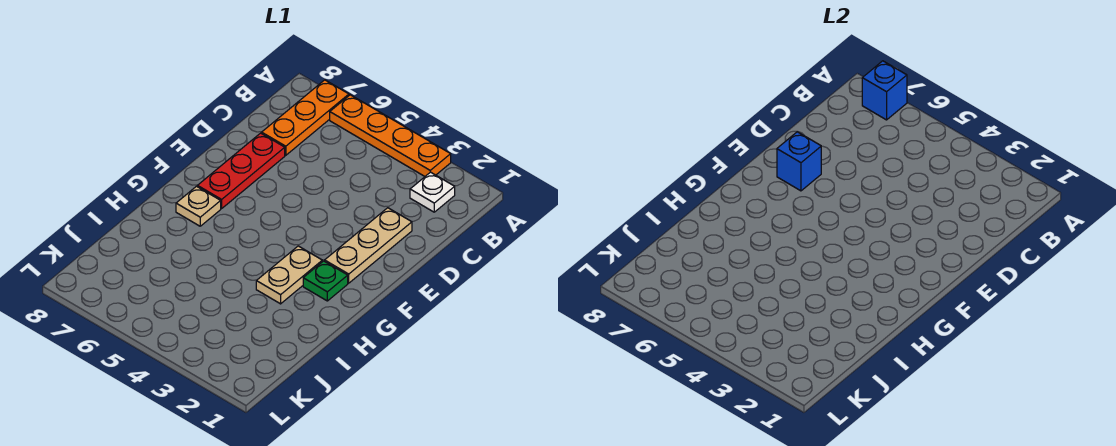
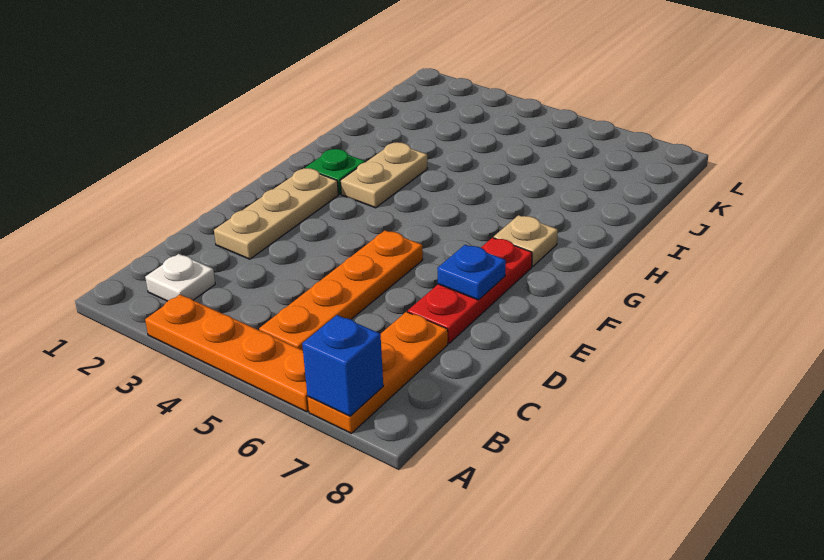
none -> orange plate B5:E5 level 1
blue brick E7 level 2 -> blue plate E7 level 2

